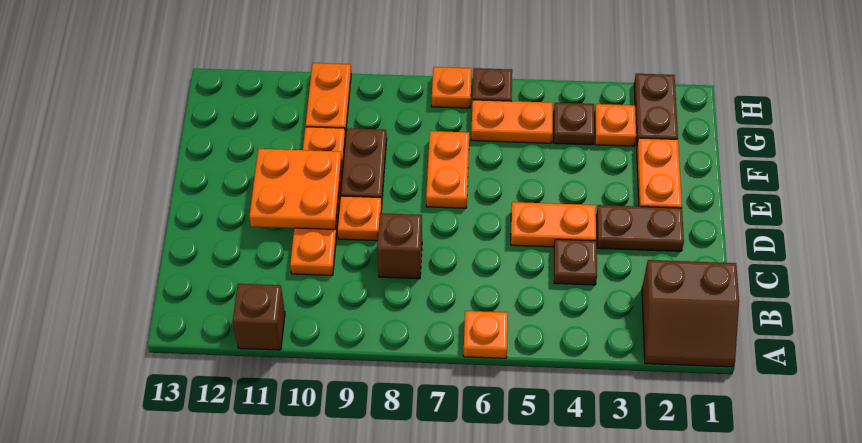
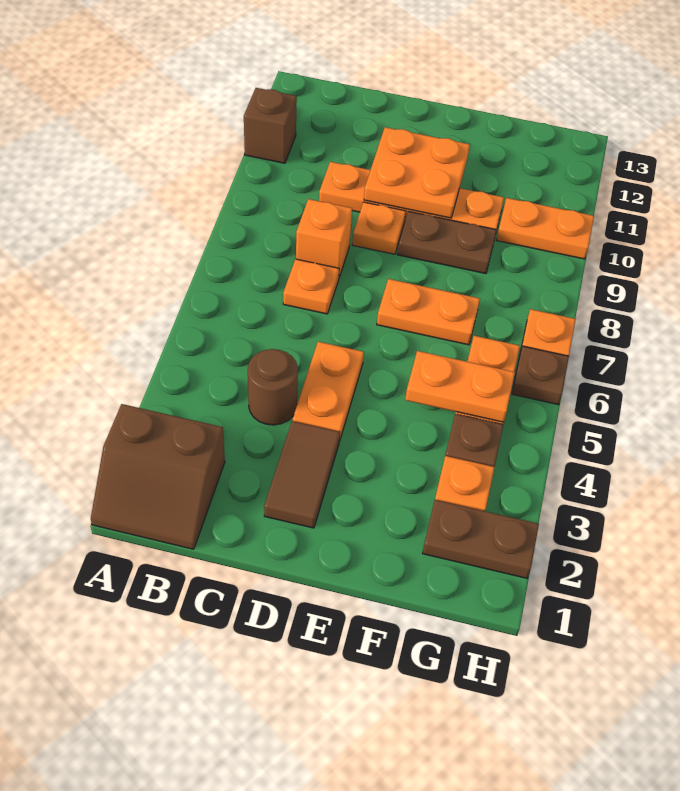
brown slope A1:B2 level 1 top B -> brown slope A1:B2 level 1 top 2
orange plate A6 level 1 -> orange plate C7 level 1
brown plate C4 level 1 -> brown round brick C4 level 1
brown brick C8 level 1 -> orange brick C8 level 1
brown plate D2:D3 level 1 -> brown tile D2:D3 level 1
orange plate E2:F2 level 1 -> orange plate F5:G5 level 2

